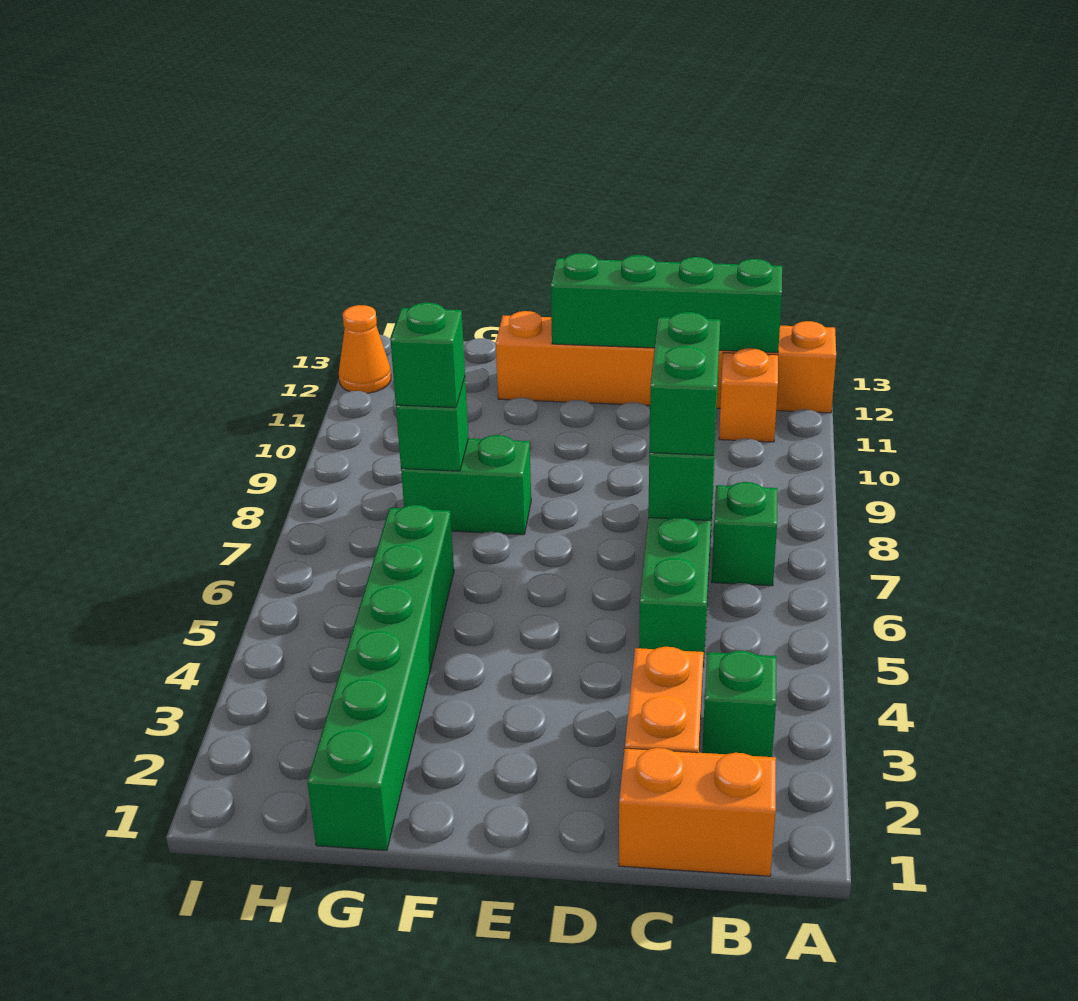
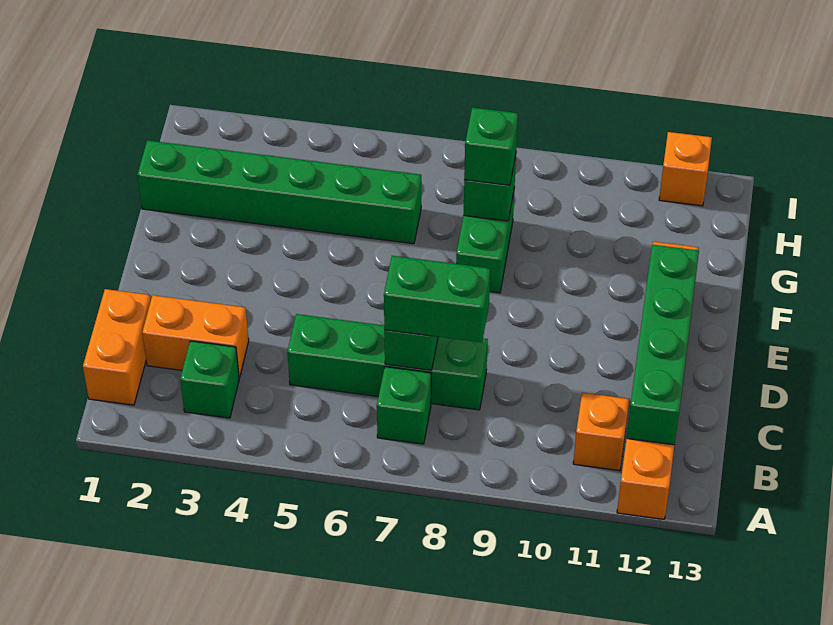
orange cone I12 level 1 -> orange brick I12 level 1

